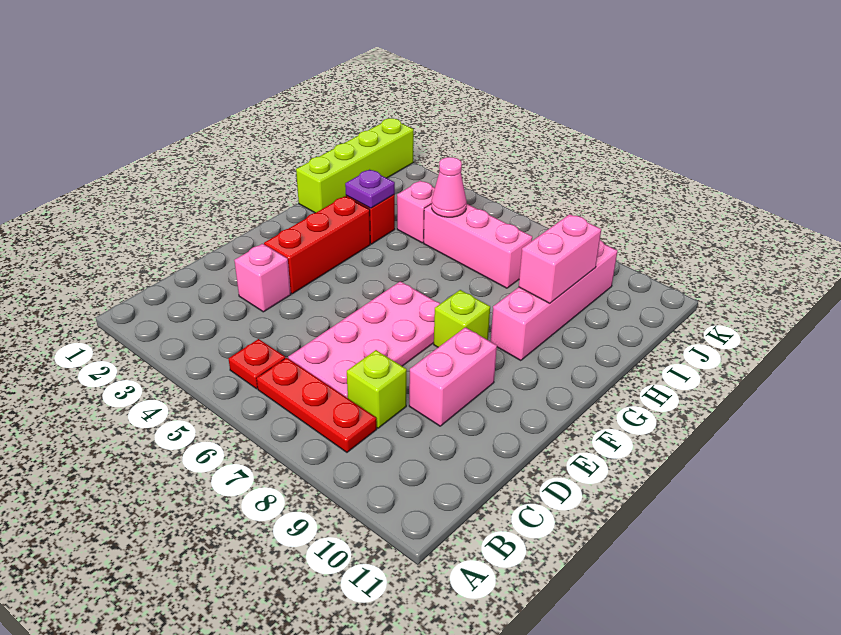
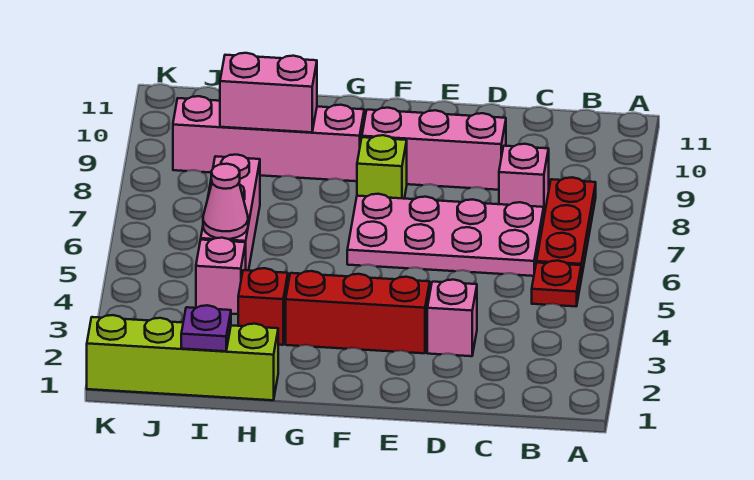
lime brick C8 level 1 -> pink brick C8 level 1
pink brick D9:E9 level 1 -> pink brick D9:F9 level 1
purple plate H3 level 2 -> purple plate I1 level 2

